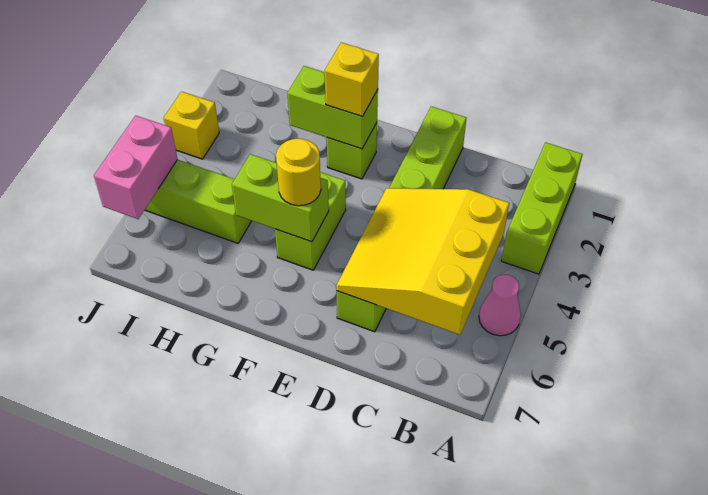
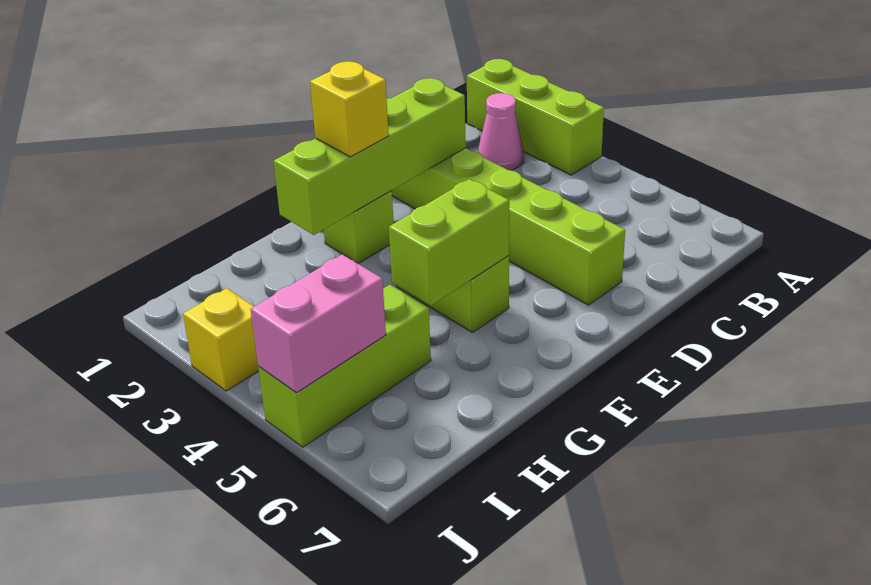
pink cone A5 level 1 -> pink cone B2 level 1
yellow slope B4:D6 level 2 top B -> none
lime brick F2:G2 level 2 -> lime brick D2:G2 level 2
yellow round brick F5 level 3 -> none
pink brick J5:J6 level 2 -> pink brick I5:J5 level 2

